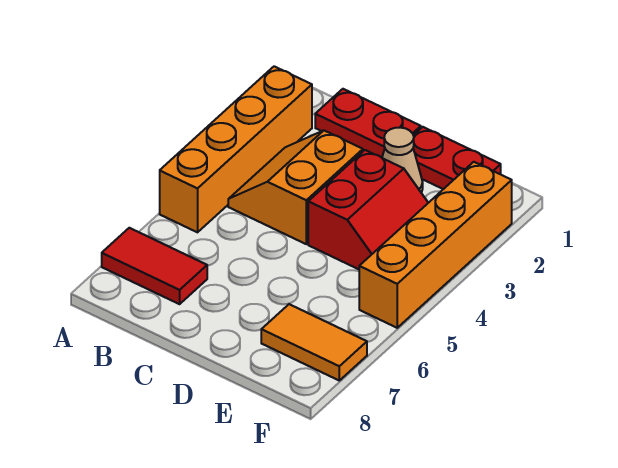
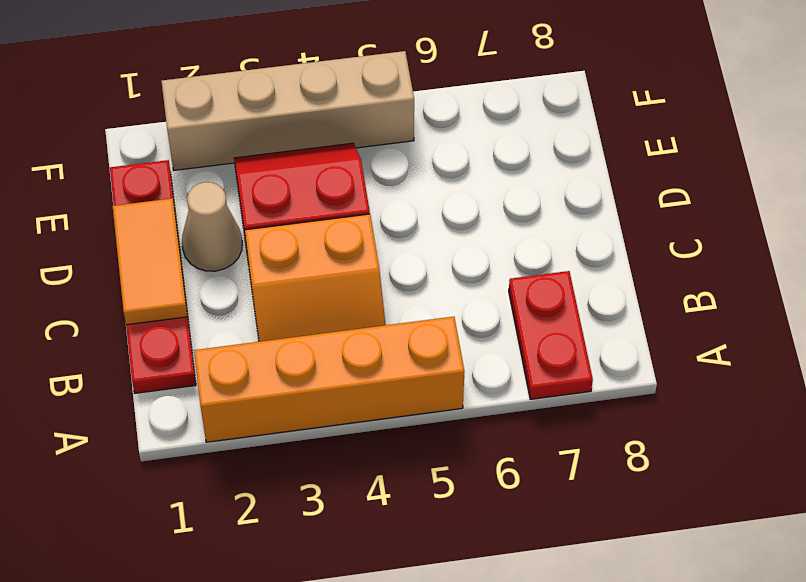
red tile A7:B7 level 1 -> red plate A7:B7 level 1
orange tile E7:F7 level 1 -> orange tile C1:D1 level 2
orange brick F2:F5 level 1 -> tan brick F2:F5 level 1

